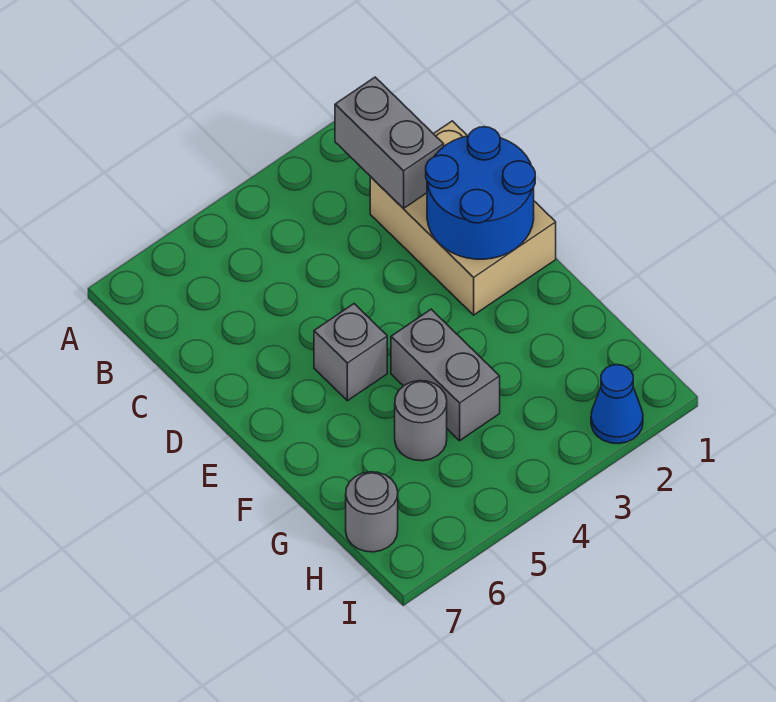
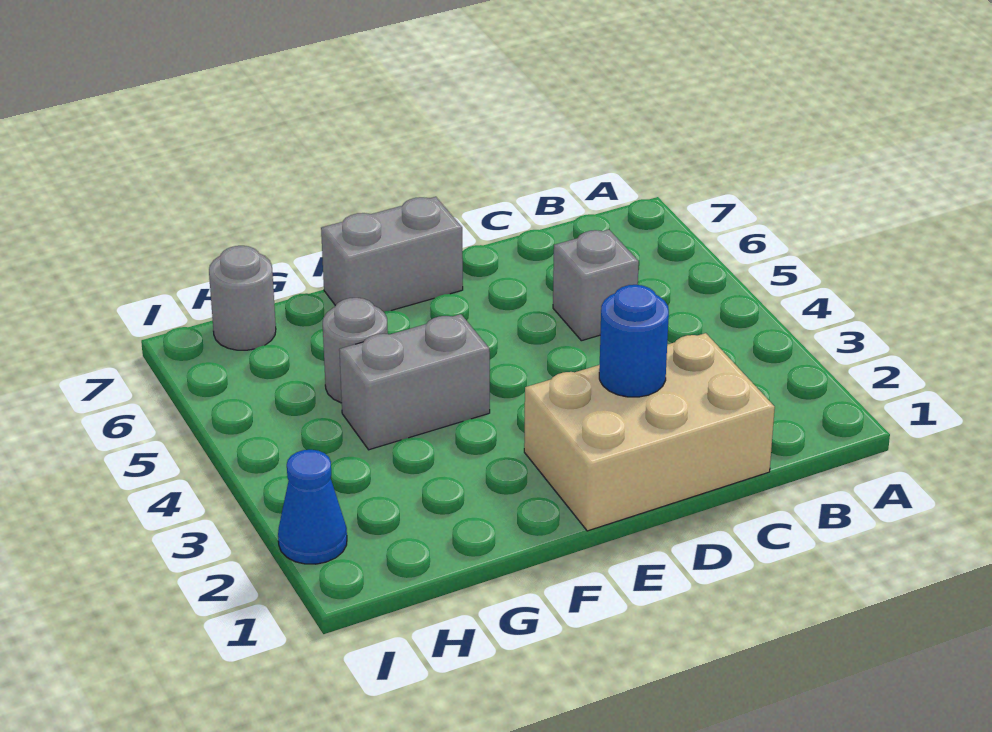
grey brick B2:C2 level 2 -> grey brick E7:F7 level 1
blue round brick D1:E2 level 2 -> blue round brick D2 level 2
grey brick E5 level 1 -> grey brick C5 level 1

